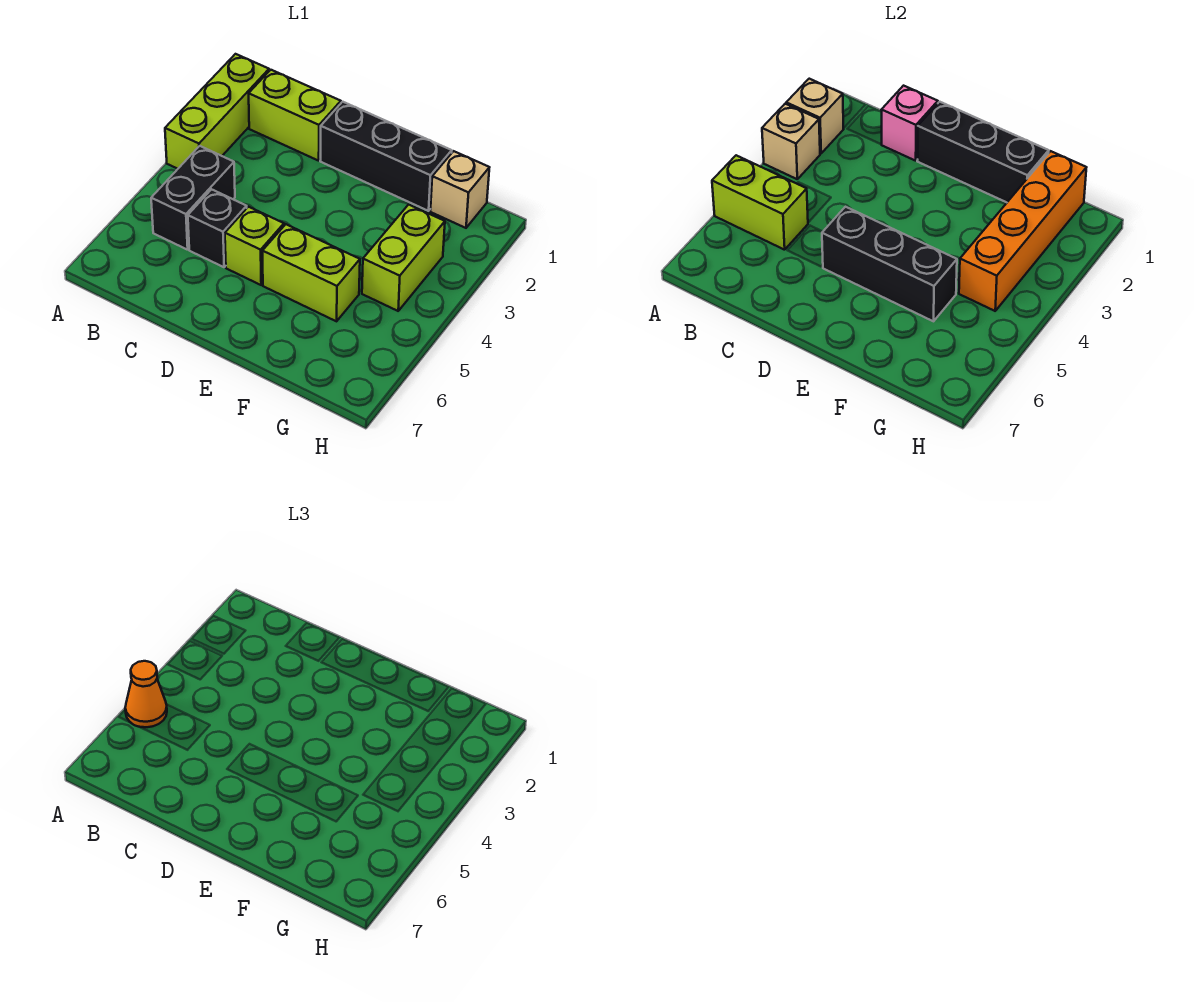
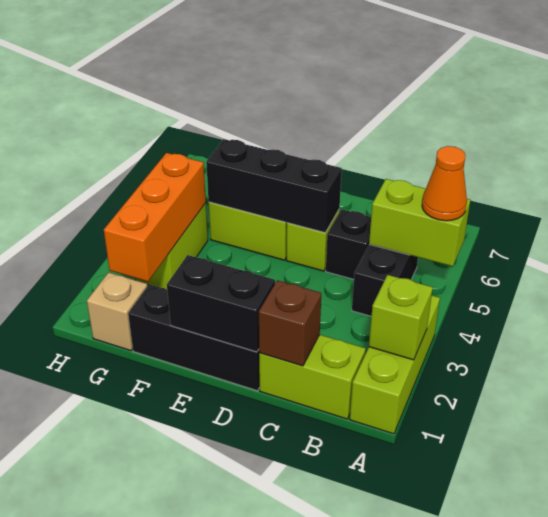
tan brick A2 level 2 -> lime brick A2 level 2
tan brick A3 level 2 -> none
pink brick C1 level 2 -> brown brick C1 level 2
black brick D1:F1 level 2 -> black brick D1:E1 level 2
orange brick G1:G4 level 2 -> orange brick G2:G4 level 2

